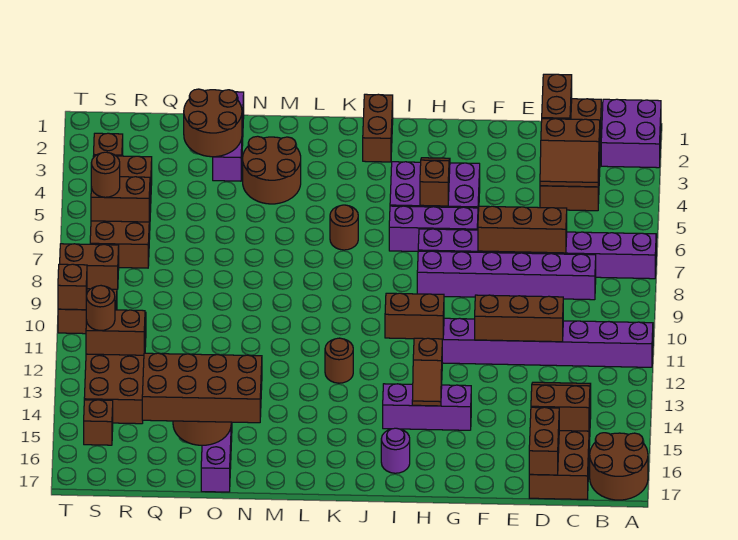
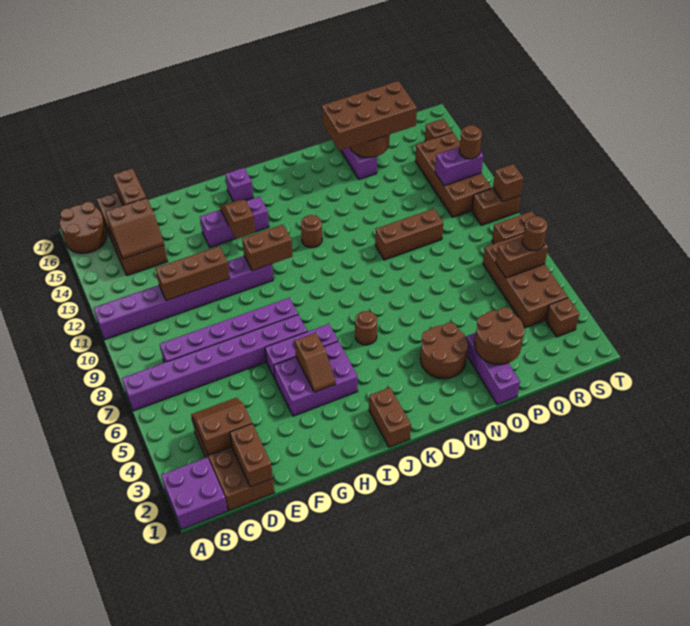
brown brick D7:F7 level 2 -> brown brick N10:P10 level 1
purple round brick I16 level 1 -> purple brick I16 level 1
brown brick R12:S12 level 2 -> purple brick R12:S12 level 2

